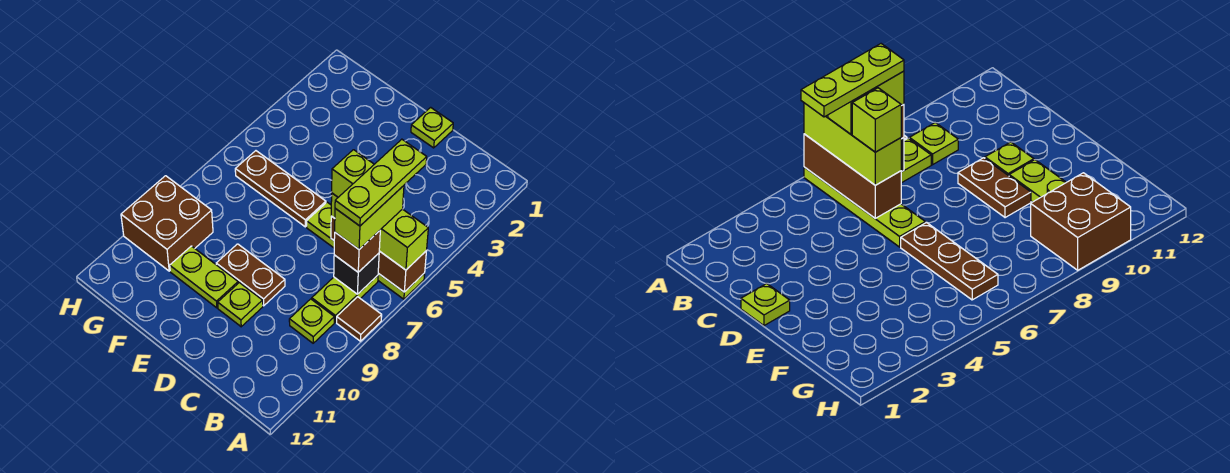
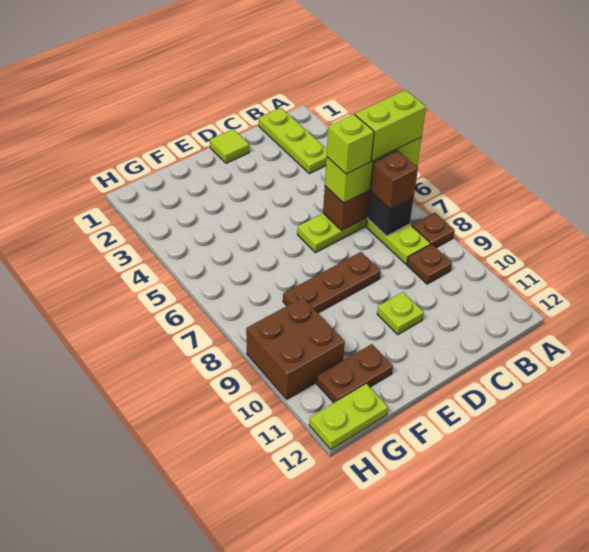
brown tile A8 level 1 -> brown plate A8 level 1
lime plate B5:B7 level 5 -> lime plate B1:B3 level 1
lime brick B6:B7 level 4 -> lime brick A6:B6 level 4
lime plate B9 level 1 -> brown plate B9 level 1
lime plate D1 level 1 -> lime tile D1 level 1
brown plate D9:E9 level 1 -> brown plate F11:G11 level 1
brown plate E6:G6 level 1 -> brown plate D8:F8 level 1
lime plate E10:F10 level 1 -> lime plate G12:H12 level 1

